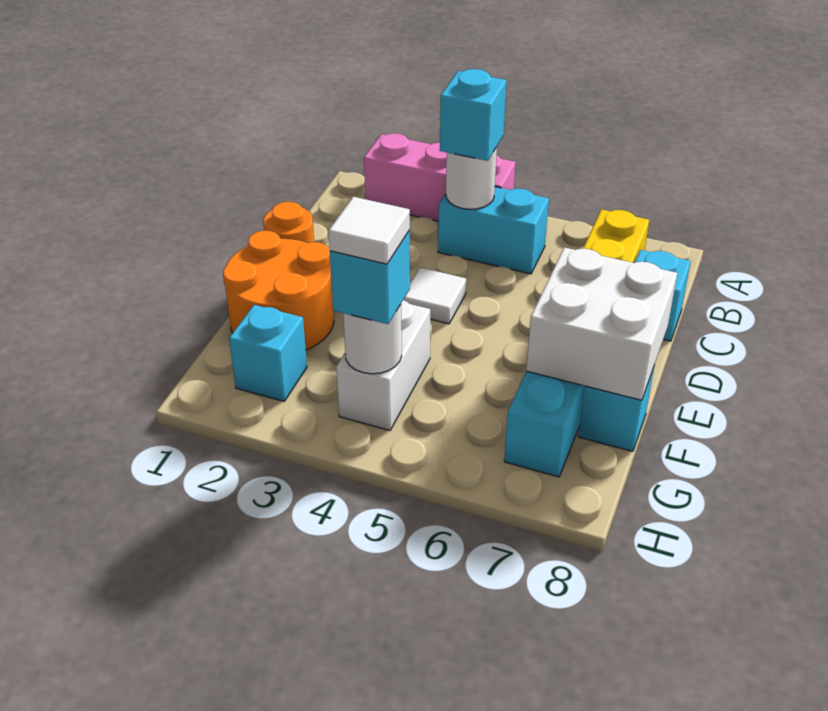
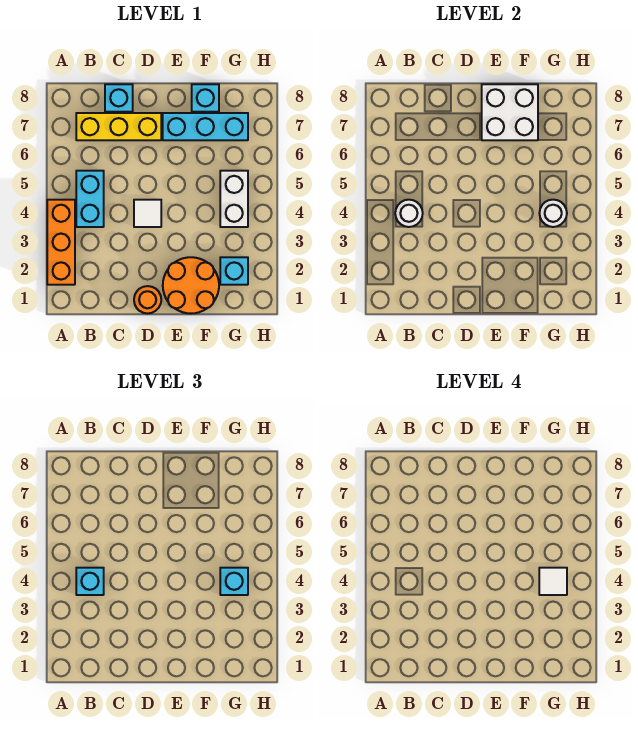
pink brick A2:A4 level 1 -> orange brick A2:A4 level 1
white brick F4:G4 level 1 -> white brick G4:G5 level 1

